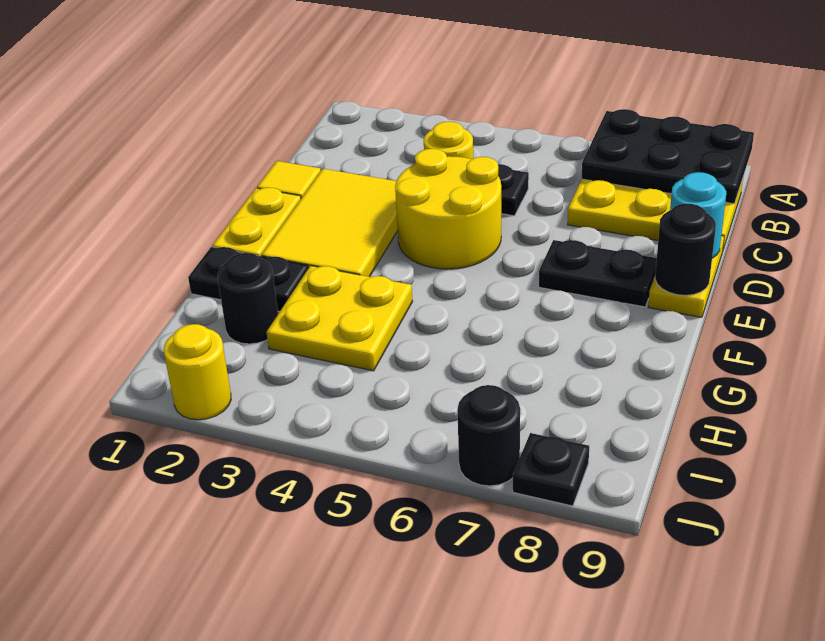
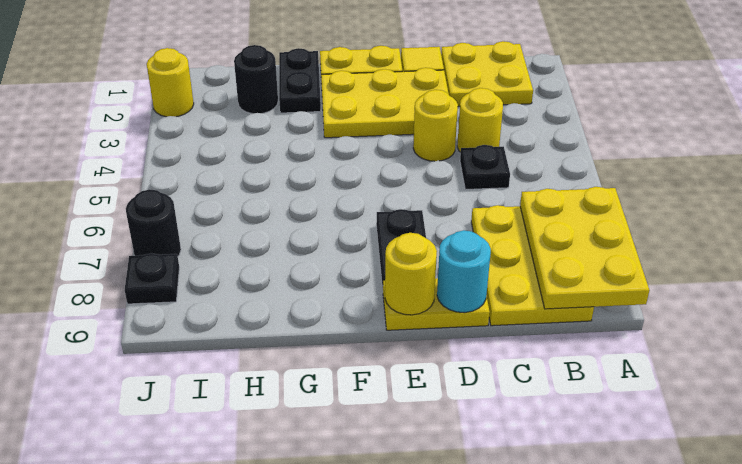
black plate A7:B9 level 2 -> yellow plate A7:B9 level 2
yellow tile D2:F3 level 1 -> yellow plate D2:F3 level 1
yellow round brick D4:E5 level 1 -> yellow round brick D4 level 1
black round brick E9 level 2 -> yellow round brick E9 level 2
yellow plate G3:H4 level 1 -> yellow plate B1:C2 level 1

